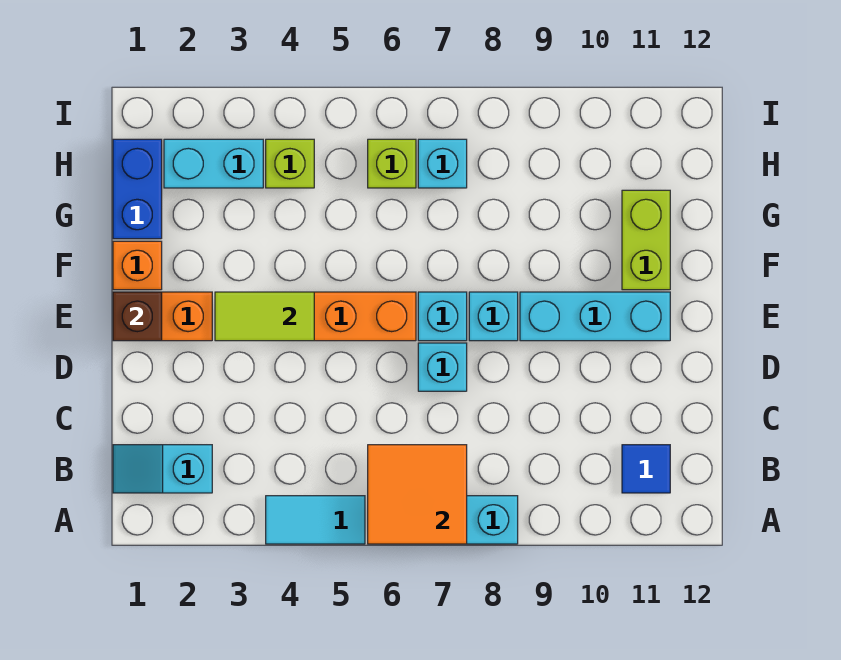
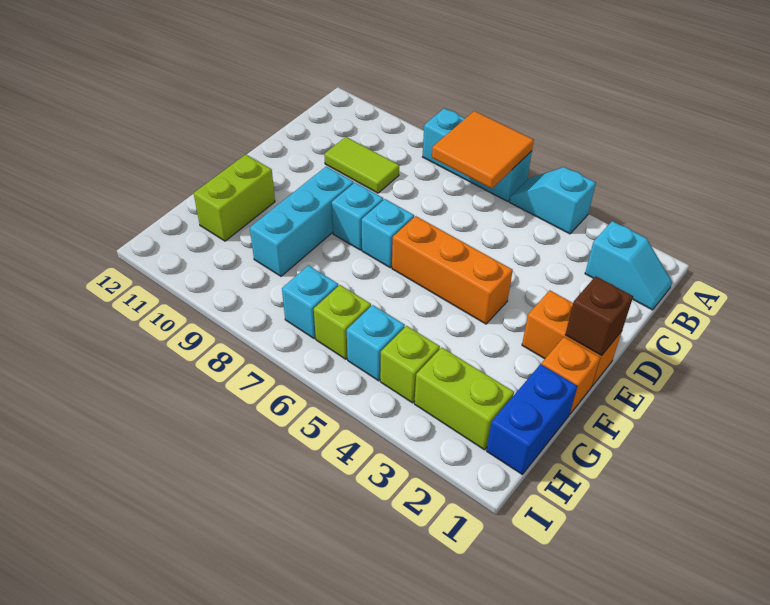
cyan tile A4:A5 level 1 -> cyan slope A4:A5 level 1 top 4
blue tile B11 level 1 -> none
cyan brick D7 level 1 -> cyan brick H5 level 1
lime tile E3:E4 level 2 -> lime tile C9:C10 level 1
cyan brick E9:E11 level 1 -> cyan brick E9:G9 level 1
cyan brick H2:H3 level 1 -> lime brick H2:H3 level 1

